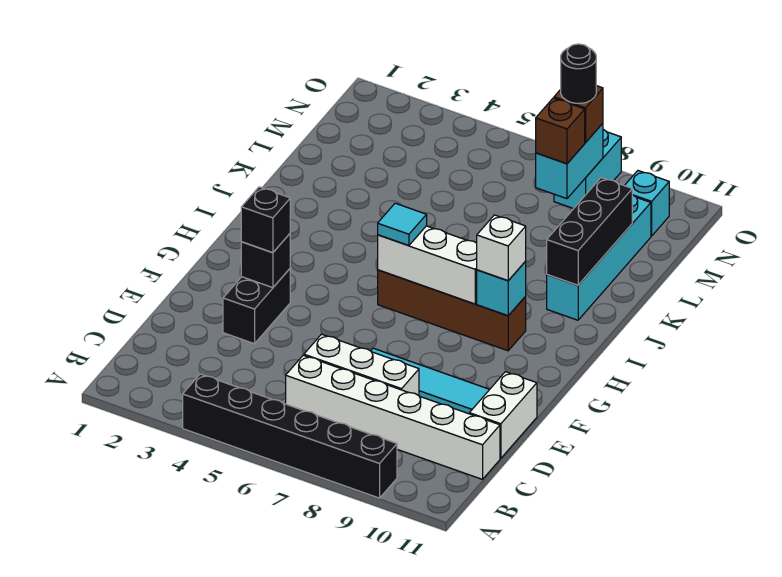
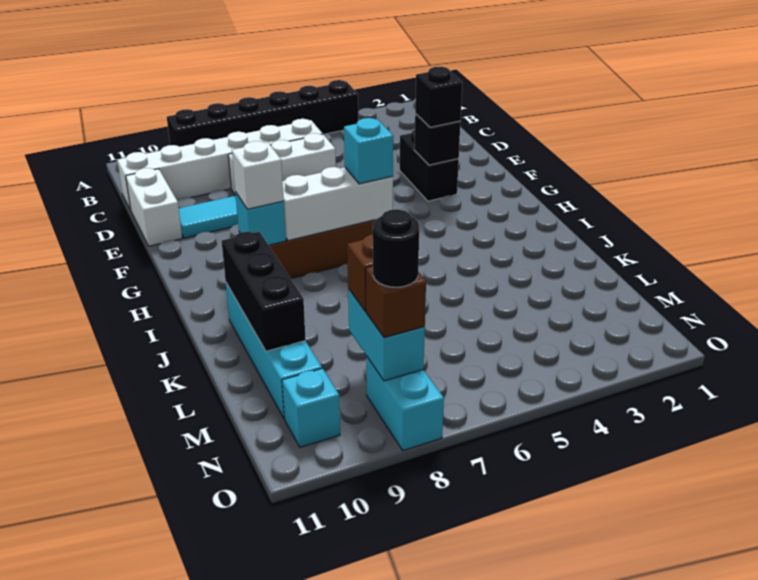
cyan tile H6 level 3 -> cyan brick H6 level 3

